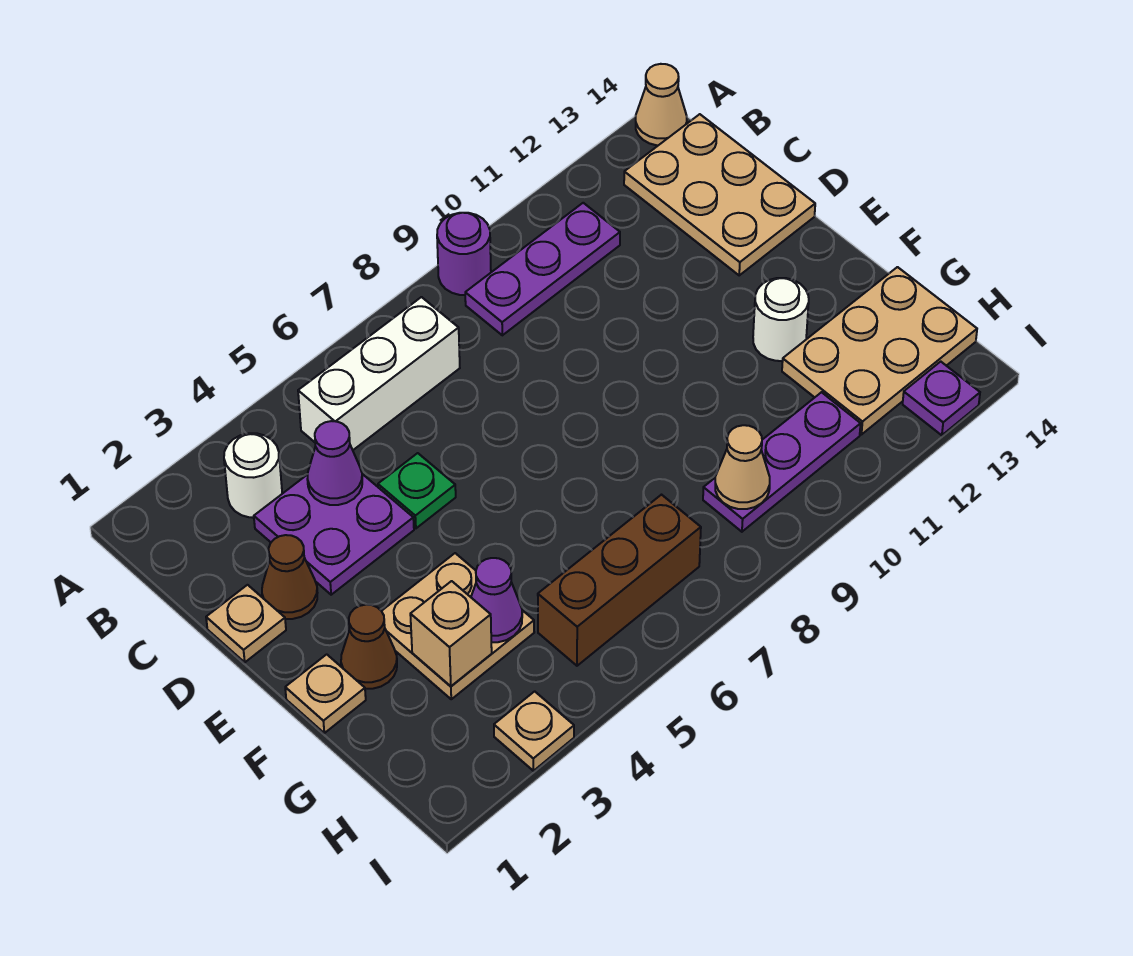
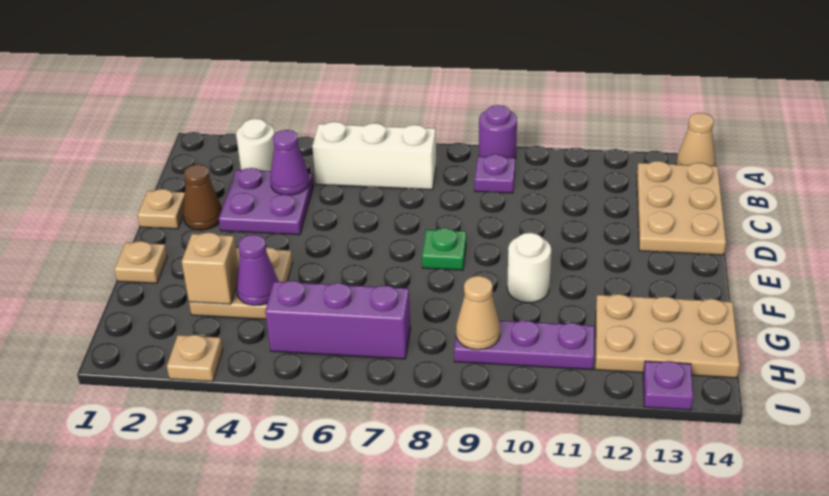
purple plate B9:B11 level 1 -> purple plate B9 level 1
green plate D5 level 1 -> green plate E8 level 1
brown cone F2 level 1 -> none
white round brick F12 level 1 -> white round brick F10 level 1
brown brick H5:H7 level 1 -> purple brick H5:H7 level 1

